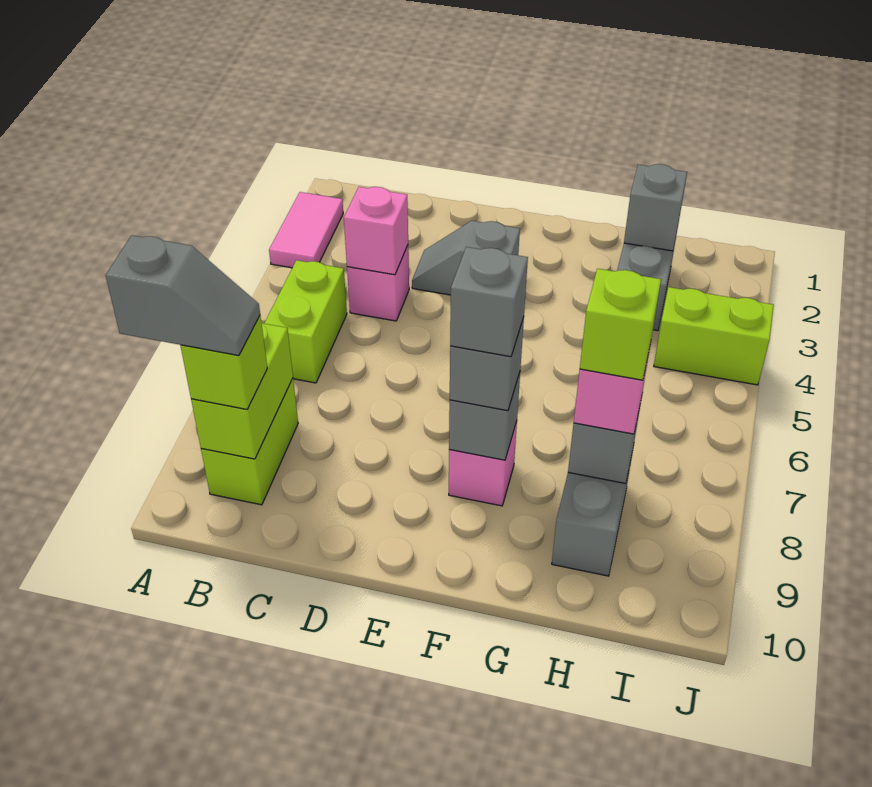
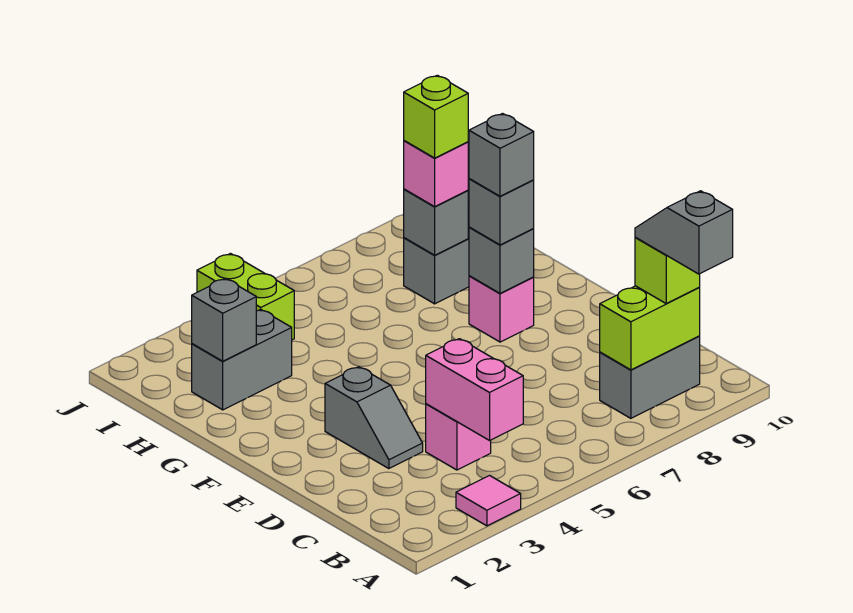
pink tile A2:A3 level 1 -> pink tile A3 level 1
lime brick B5:B6 level 1 -> none
lime brick B8:B9 level 1 -> grey brick B8:B9 level 1
pink brick C4 level 2 -> pink brick B4:C4 level 2

